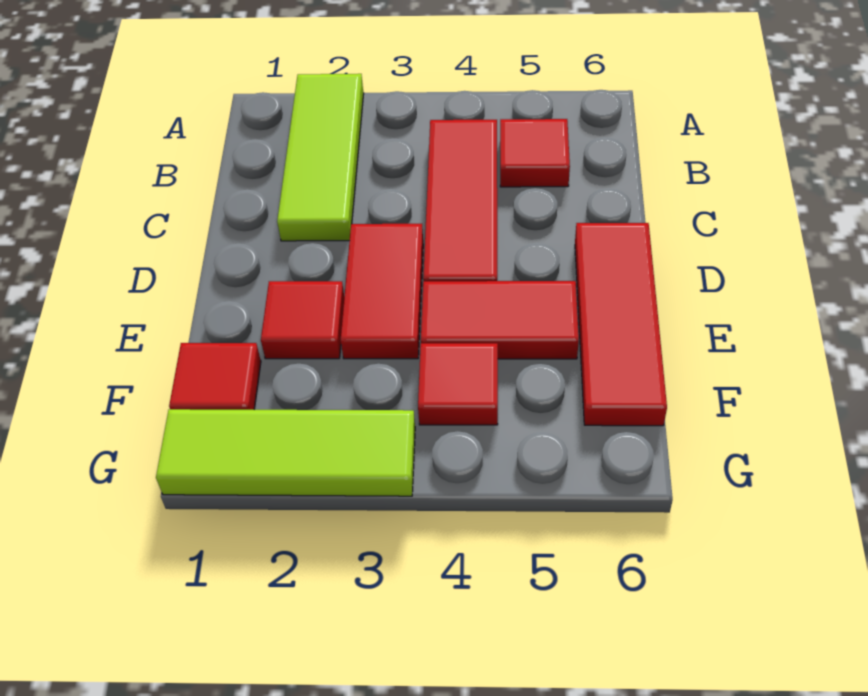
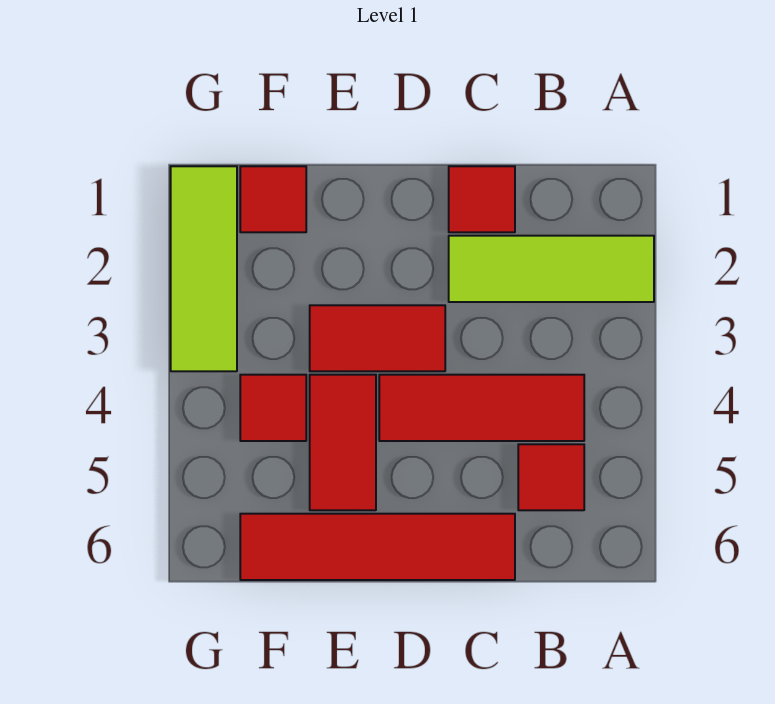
red tile D6:F6 level 1 -> red tile C6:F6 level 1
red tile E2 level 1 -> red tile C1 level 1

